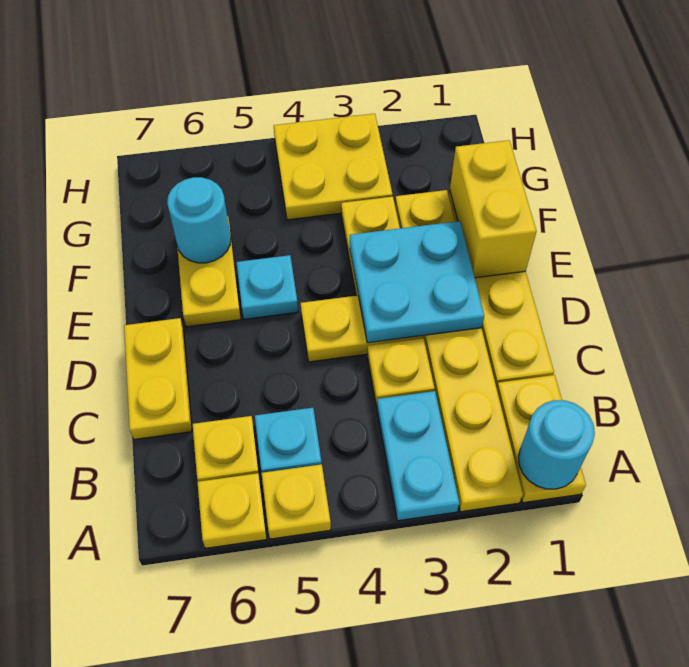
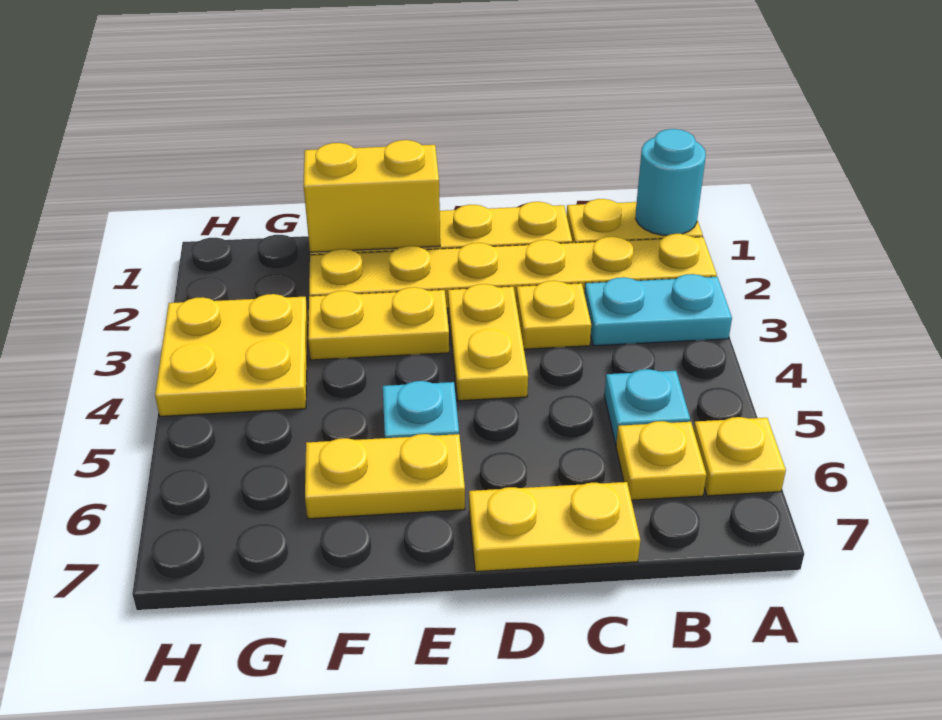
yellow plate A5 level 1 -> none
cyan plate D2:E3 level 2 -> none
cyan round brick F6 level 2 -> none

